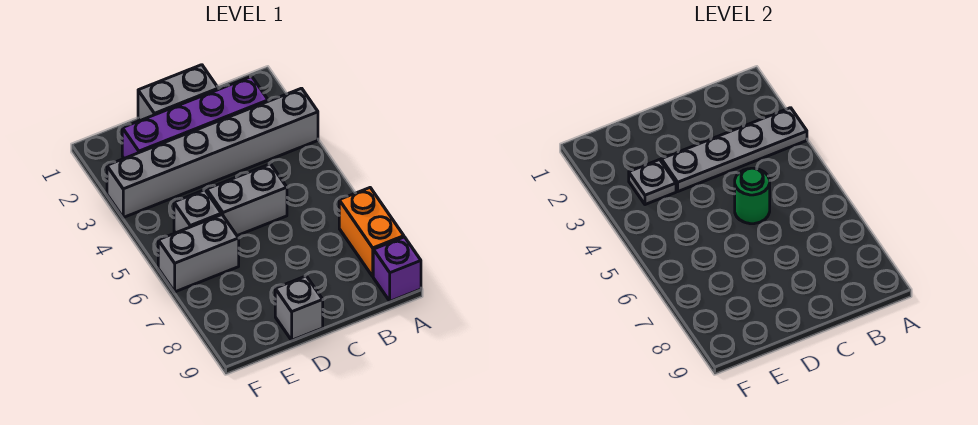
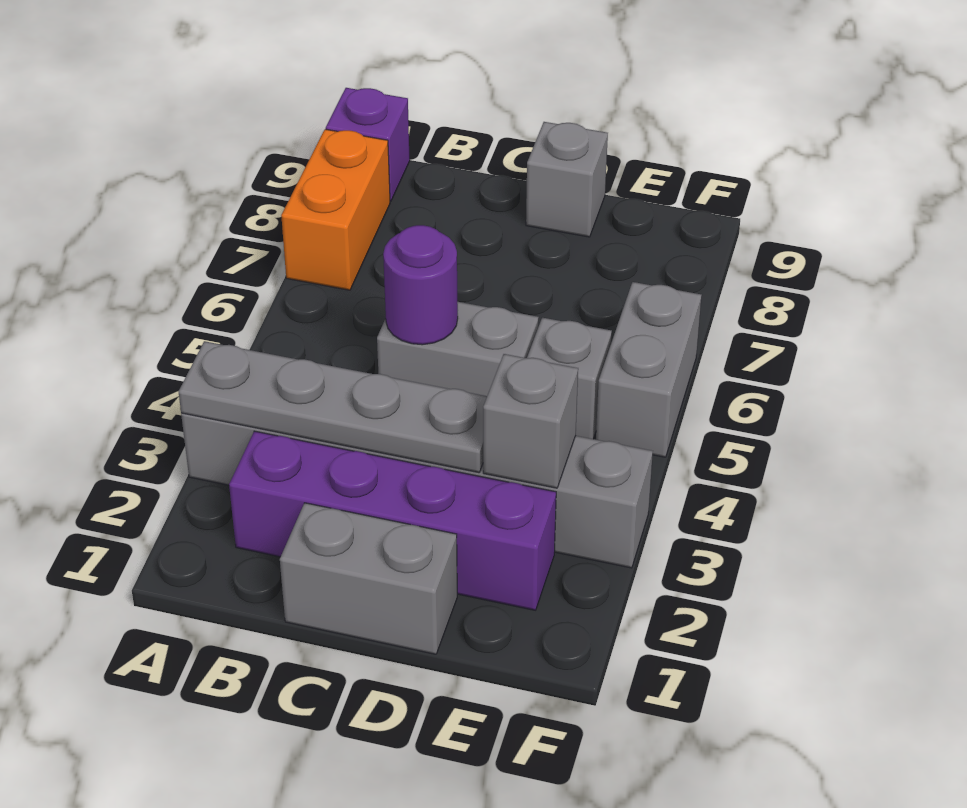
green round brick C5 level 2 -> purple round brick C5 level 2
grey plate E3 level 2 -> grey brick E3 level 2
grey brick E6:F6 level 1 -> grey brick F5:F6 level 1

